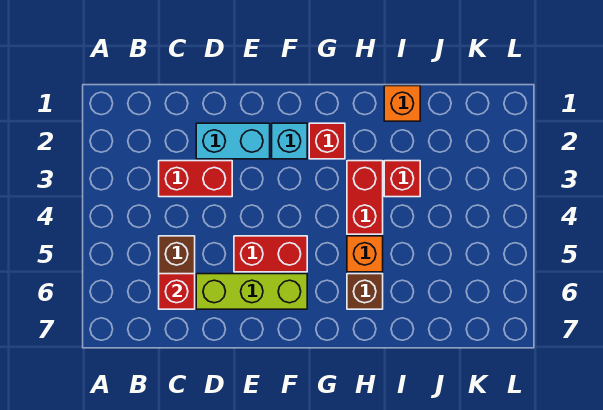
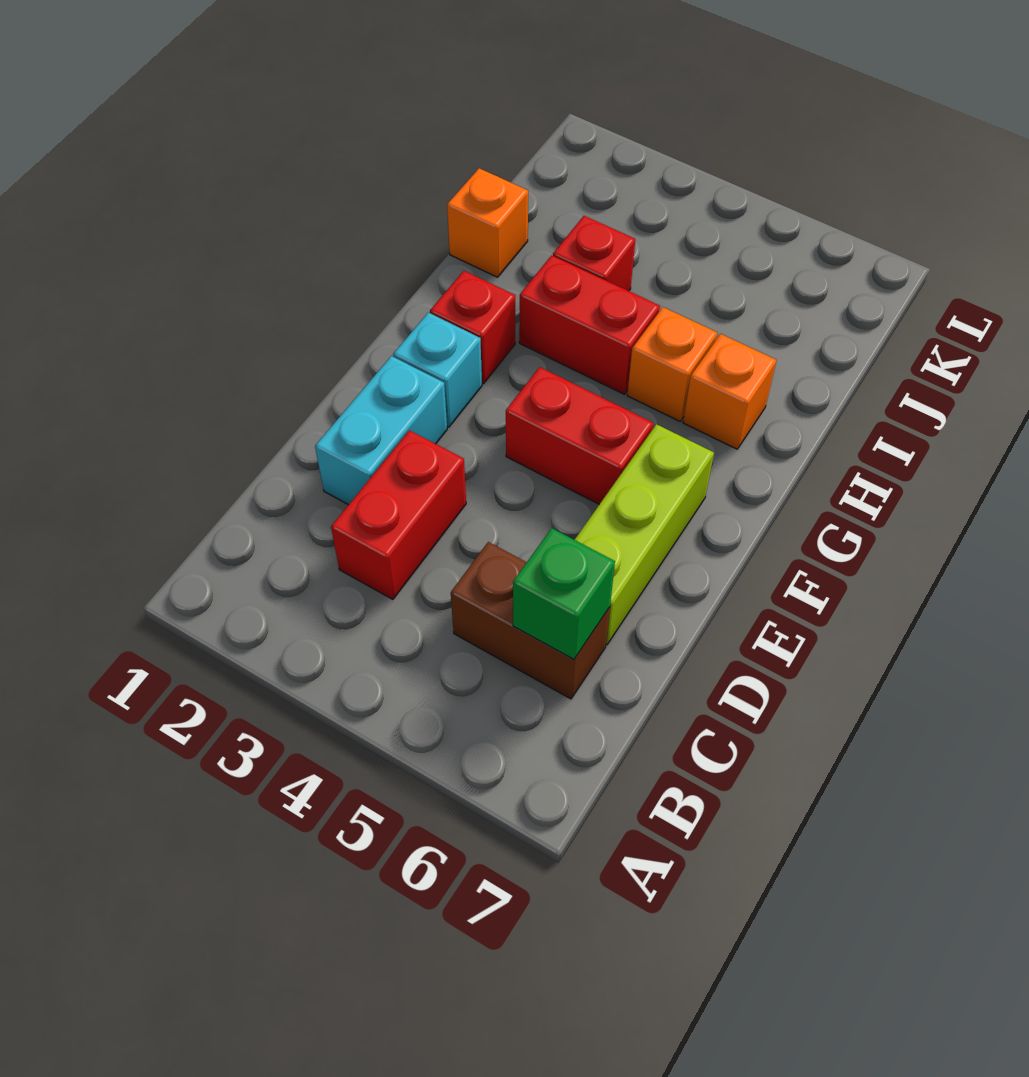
red brick C6 level 2 -> green brick C6 level 2
red brick E5:F5 level 1 -> red brick F4:F5 level 1
brown brick H6 level 1 -> orange brick H6 level 1

